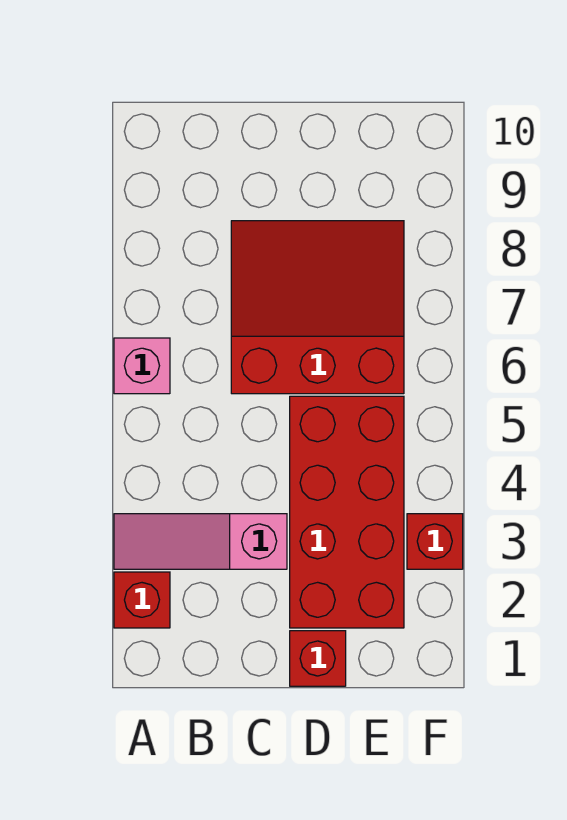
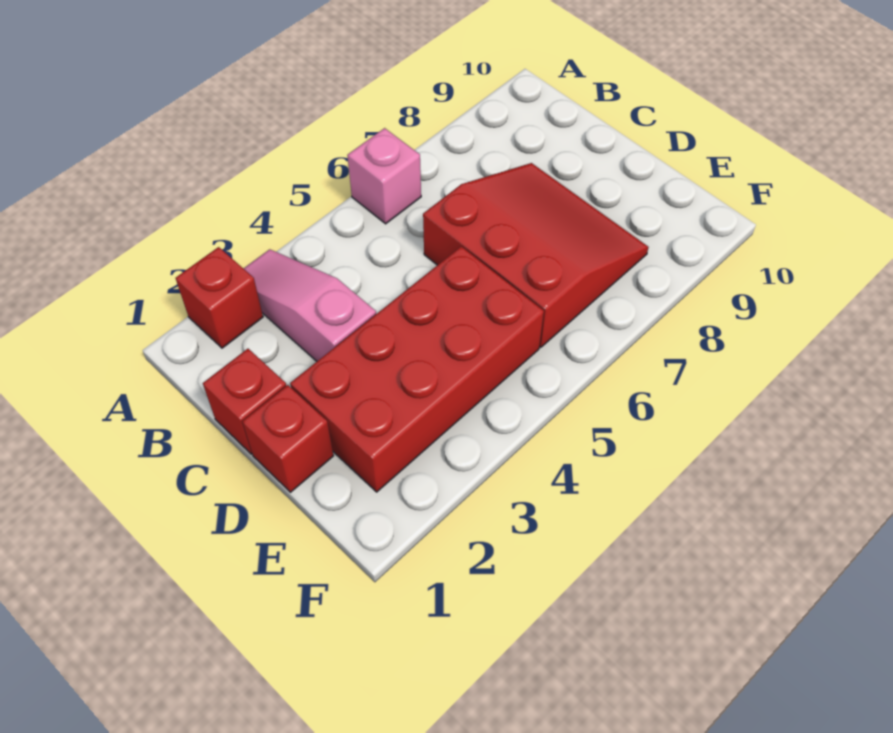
red brick F3 level 1 -> red brick C1 level 1

